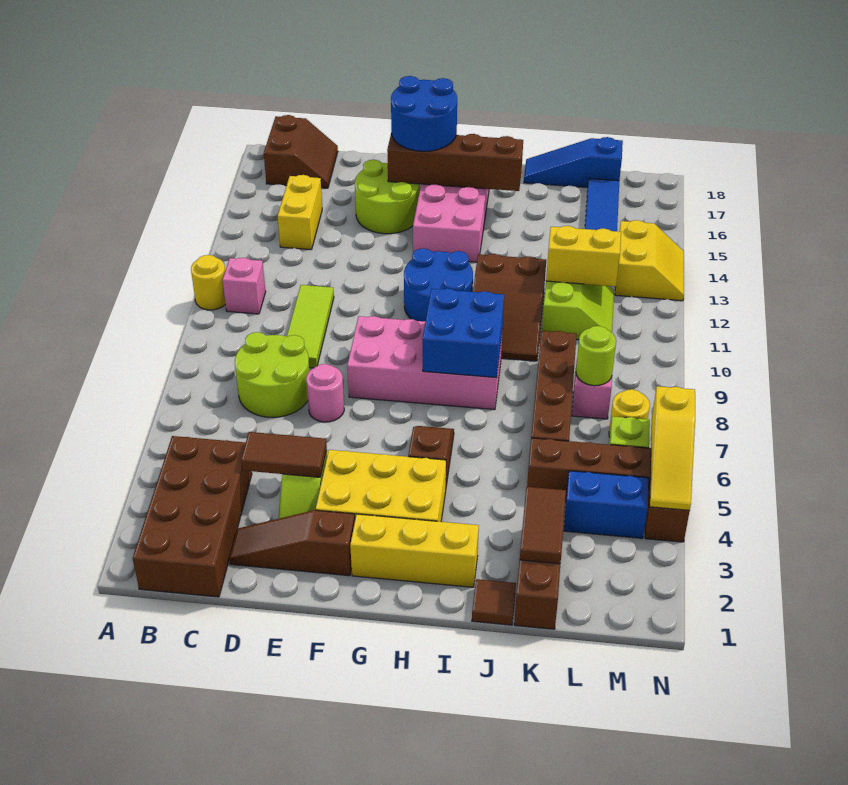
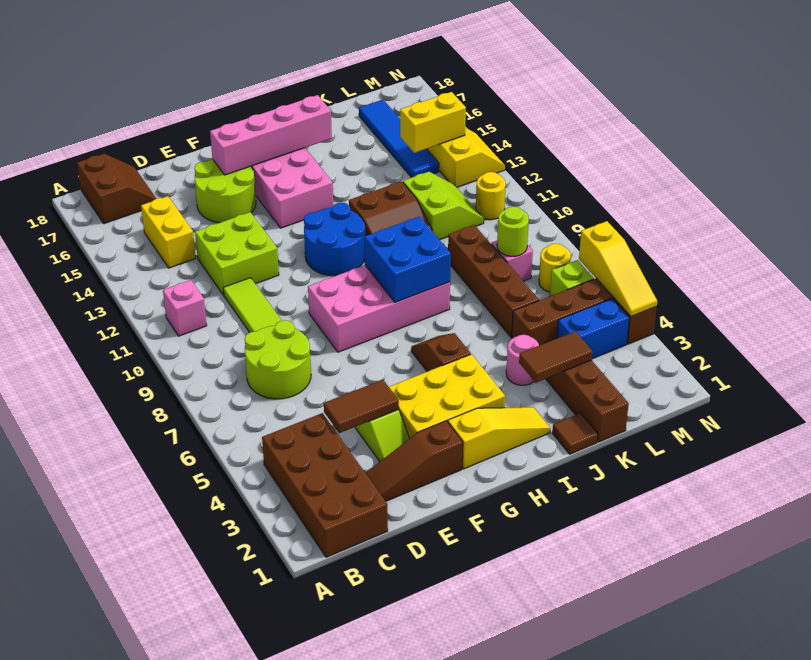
yellow round brick A11 level 1 -> yellow round brick M11 level 1
none -> lime brick D12:E13 level 1
pink round brick E7 level 1 -> pink round brick J4 level 1
brown brick F16:I16 level 2 -> pink brick F16:I16 level 2
blue round brick F16:G17 level 3 -> none
yellow brick G2:I2 level 1 -> yellow slope G2:I2 level 1 top G
blue slope J18:L18 level 1 top L -> none
brown tile K2:K3 level 2 -> brown tile J3:K3 level 2
yellow brick K12:L12 level 2 -> yellow brick L14:M14 level 2

